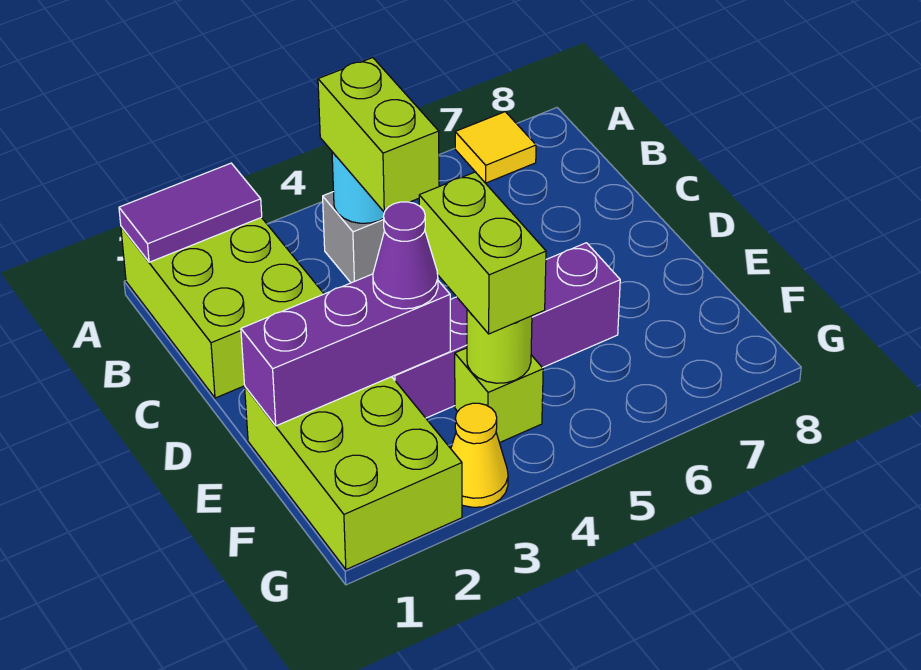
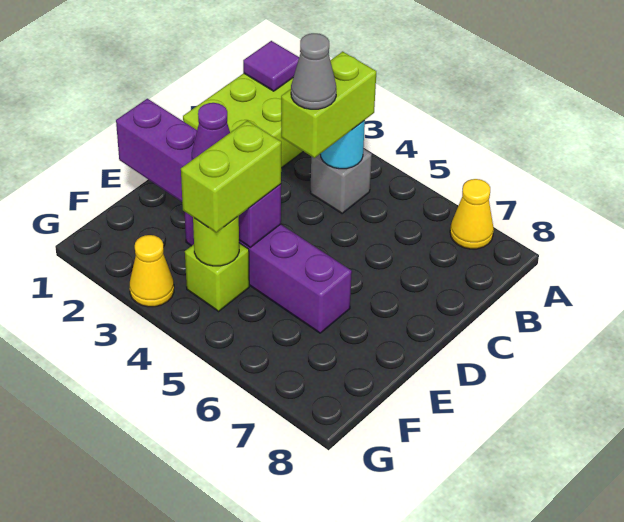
purple tile A1:A2 level 2 -> purple tile A1 level 2
yellow tile A7 level 1 -> yellow cone A7 level 1
none -> grey cone C4 level 4
lime brick E1:G2 level 1 -> none
purple brick E1:E3 level 2 -> purple brick E1:E4 level 2

